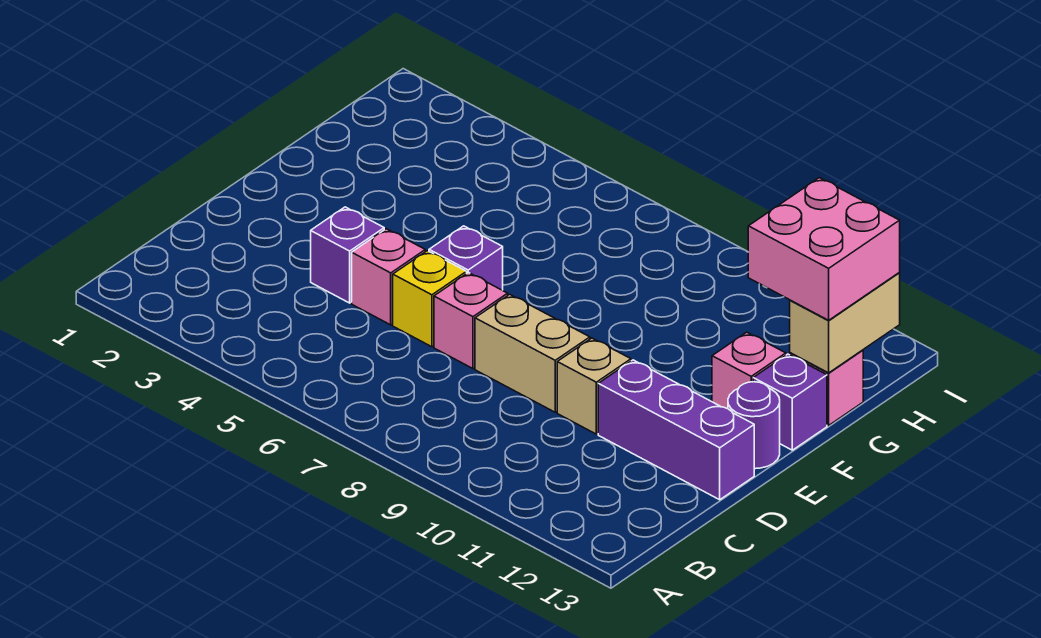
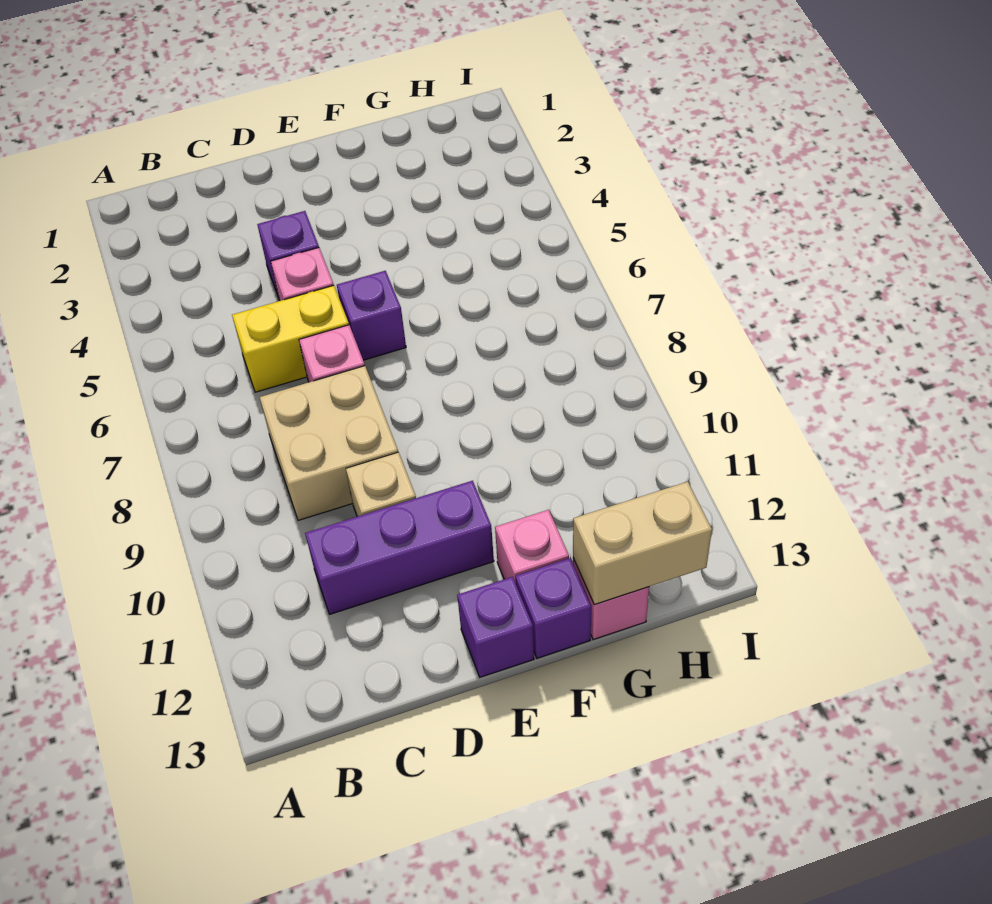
yellow brick D6 level 1 -> yellow brick C6:D6 level 1
tan brick D8:D9 level 1 -> tan brick C8:D9 level 1
purple brick D11:D13 level 1 -> purple brick C11:E11 level 1
purple round brick E13 level 1 -> purple brick E13 level 1
pink brick G12:H13 level 3 -> none

